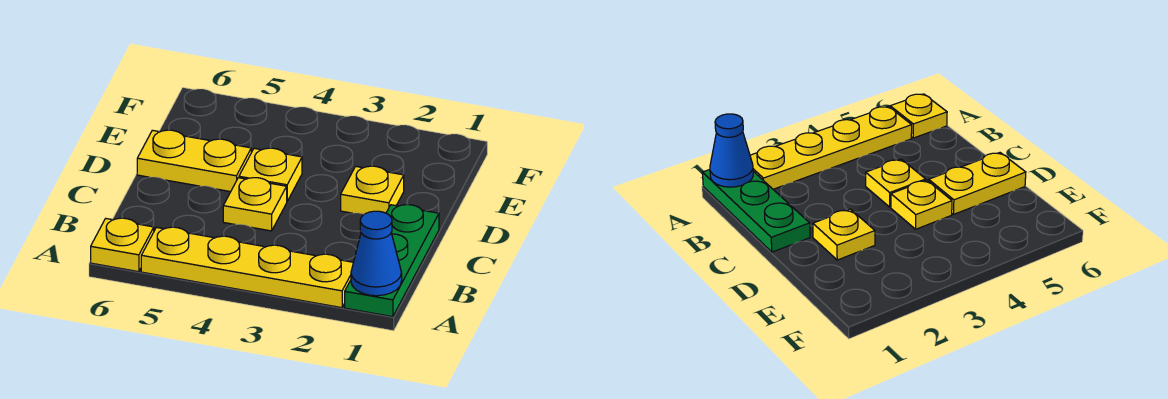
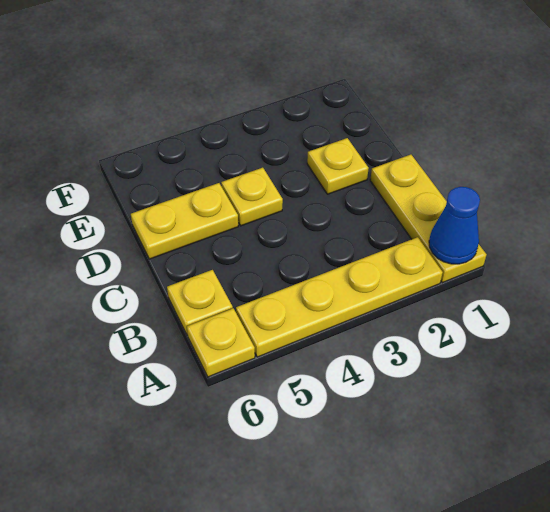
green plate A1:C1 level 1 -> yellow plate A1:C1 level 1
yellow plate C4 level 1 -> yellow plate B6 level 1

